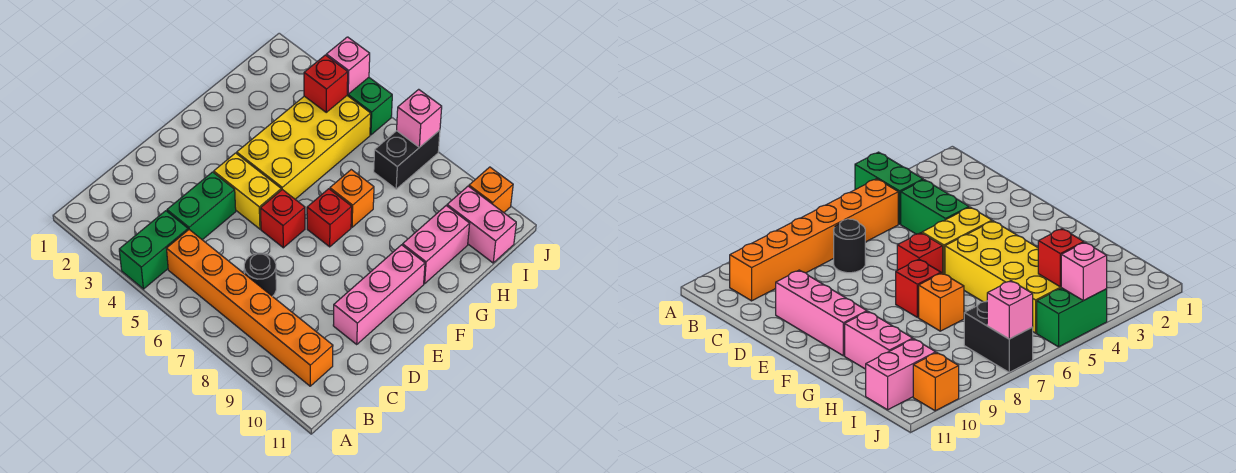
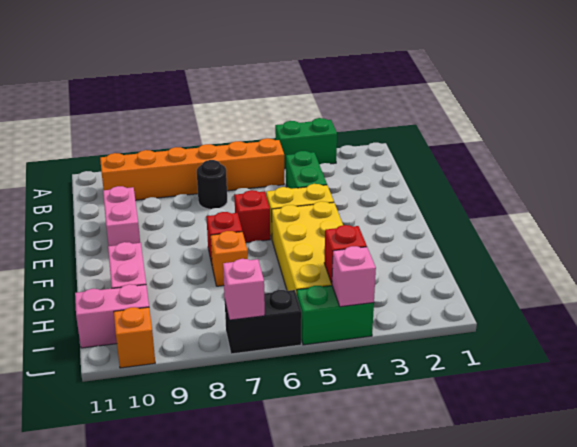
green brick A4:B4 level 1 -> green brick A3:A4 level 1
pink brick D10:F10 level 1 -> pink brick D10:E10 level 1
black brick I7:J7 level 1 -> black brick J6:J7 level 1

